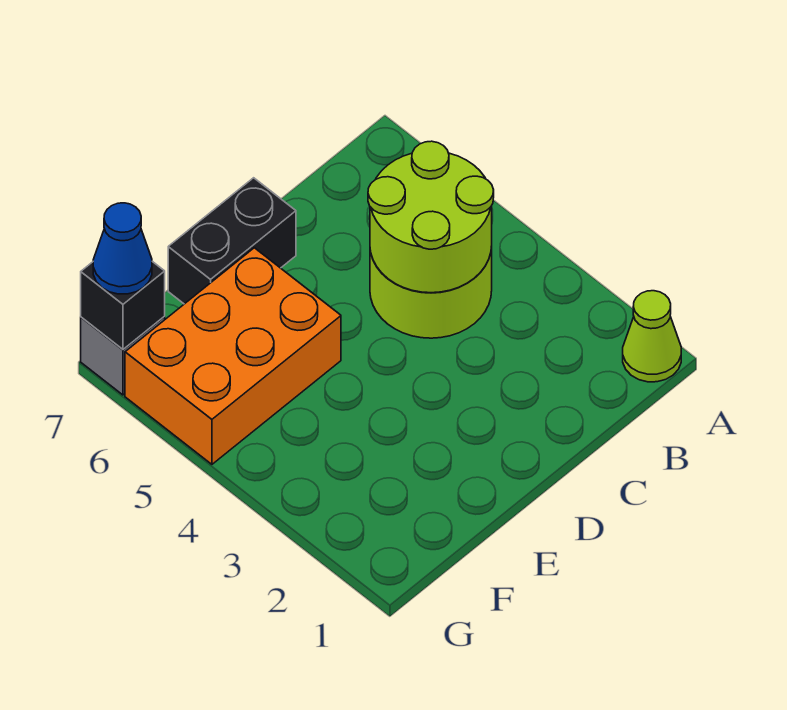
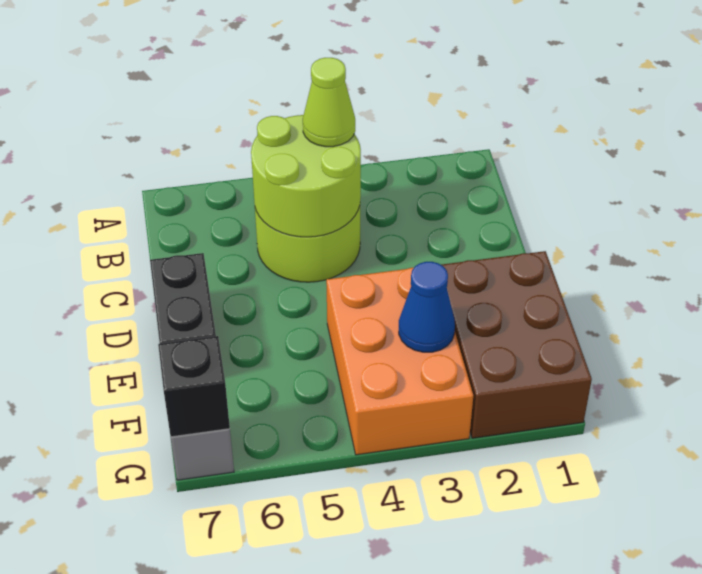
lime cone A1 level 1 -> lime cone B4 level 3
none -> brown brick E1:G2 level 1
orange brick E5:G6 level 1 -> orange brick E3:G4 level 1
blue cone G7 level 3 -> blue cone F3 level 2

